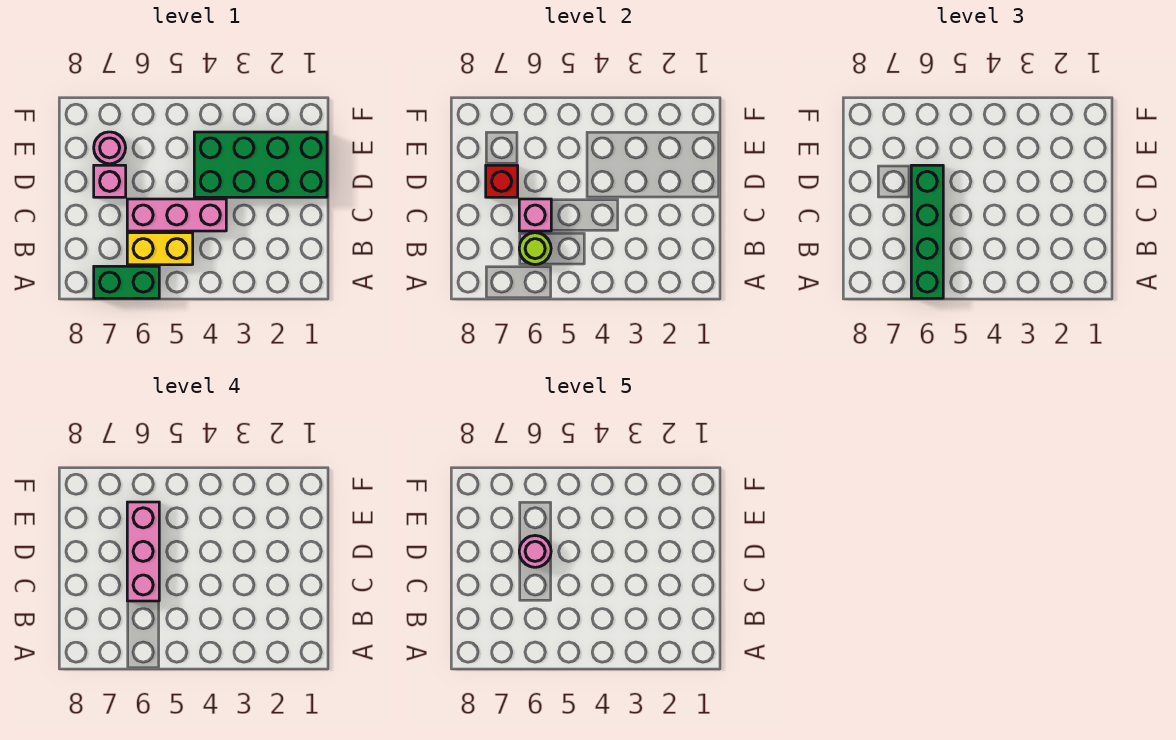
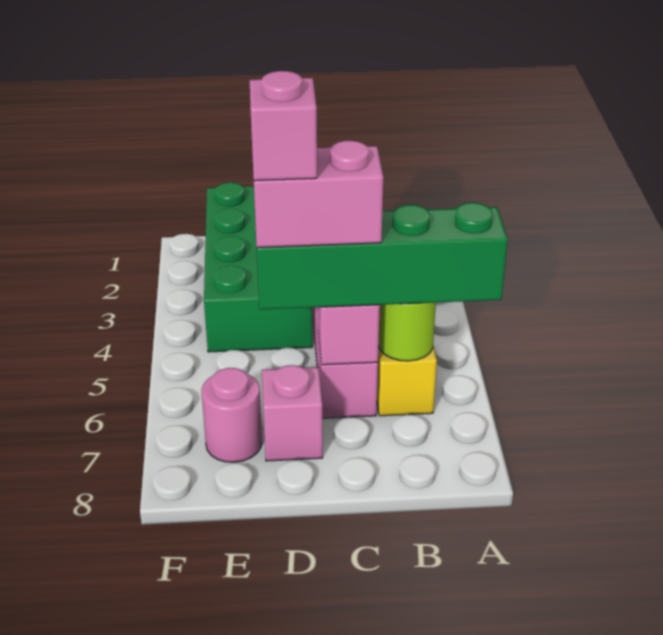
green brick A6:A7 level 1 -> none
pink brick C6:E6 level 4 -> pink brick C6:D6 level 4
pink round brick D6 level 5 -> pink brick D6 level 5
red brick D7 level 2 -> none

